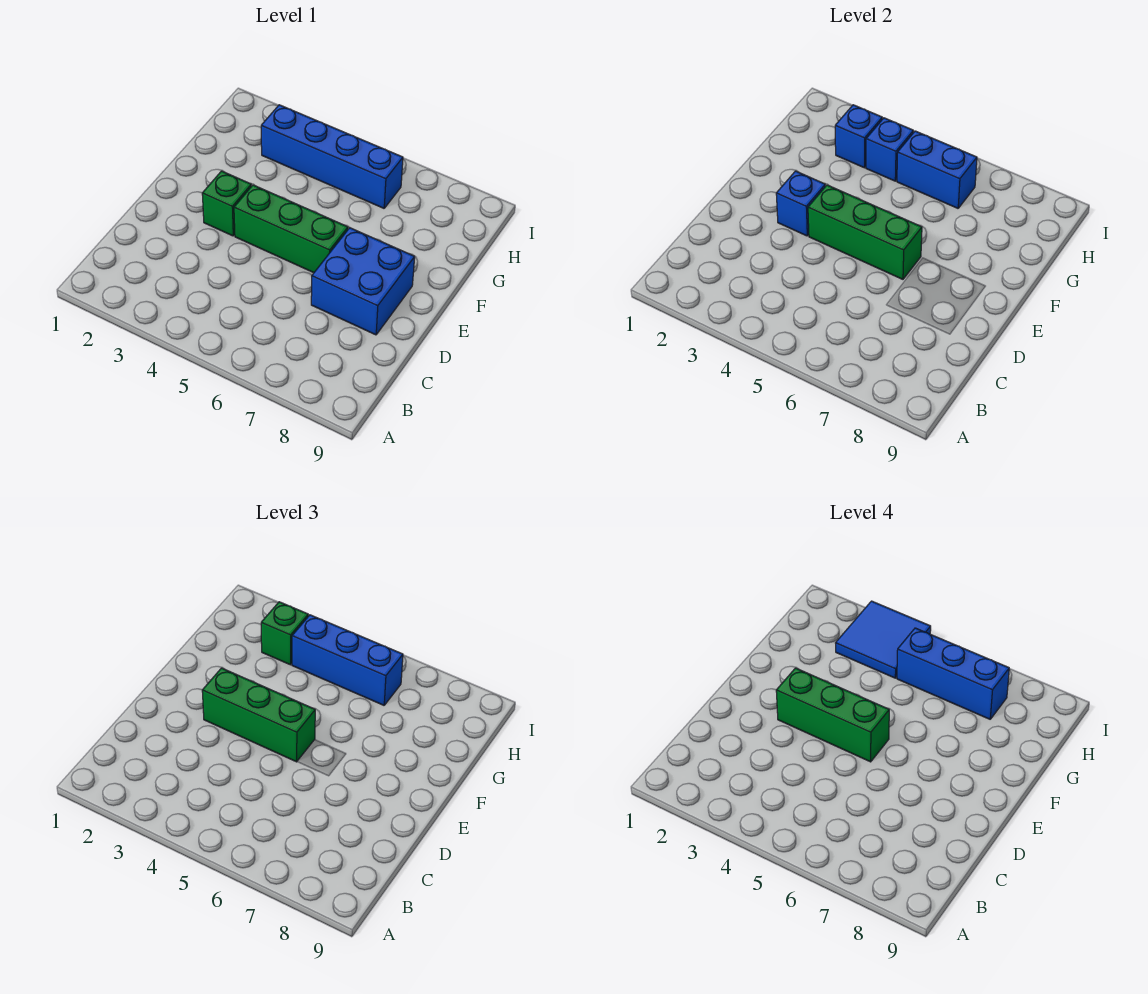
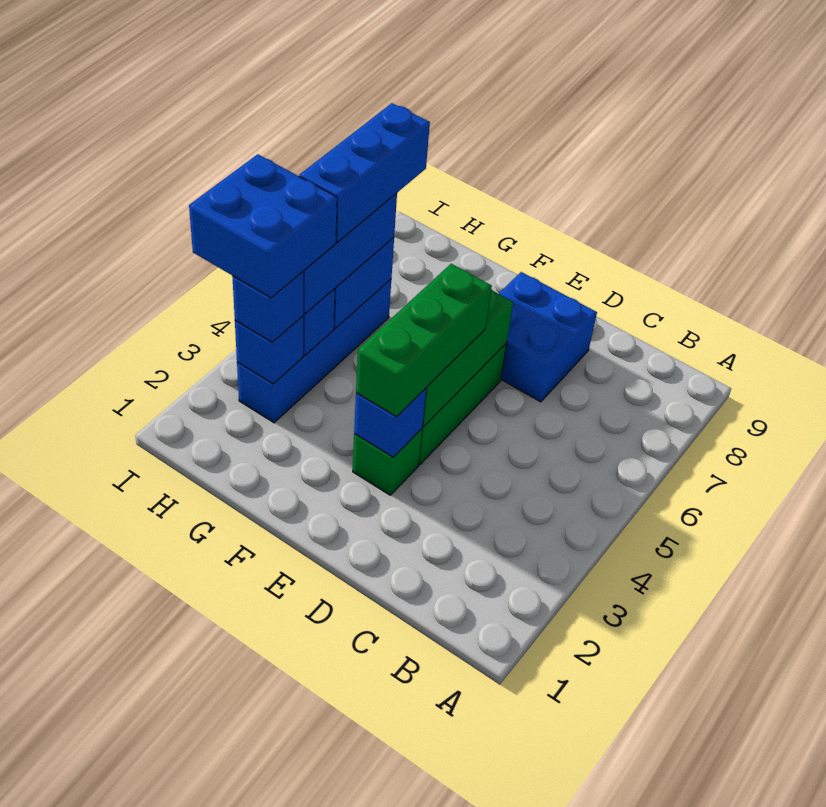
green brick E3:E5 level 4 -> none
green brick H3 level 3 -> blue brick H3 level 3
blue tile H3:I4 level 4 -> blue brick H3:I4 level 4

